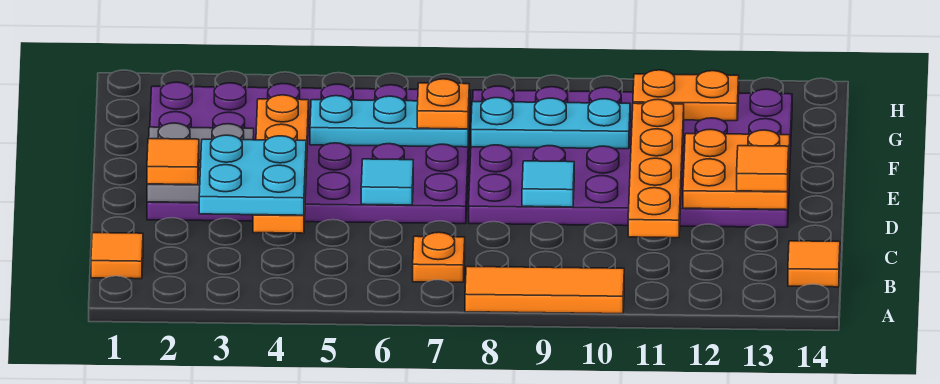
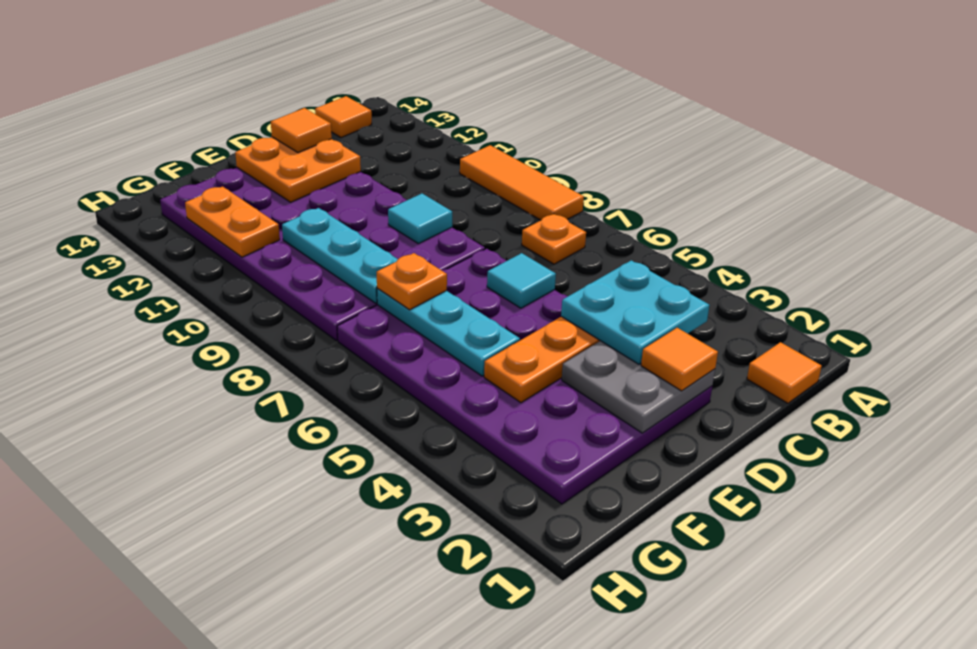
orange plate C11:F11 level 2 -> none

